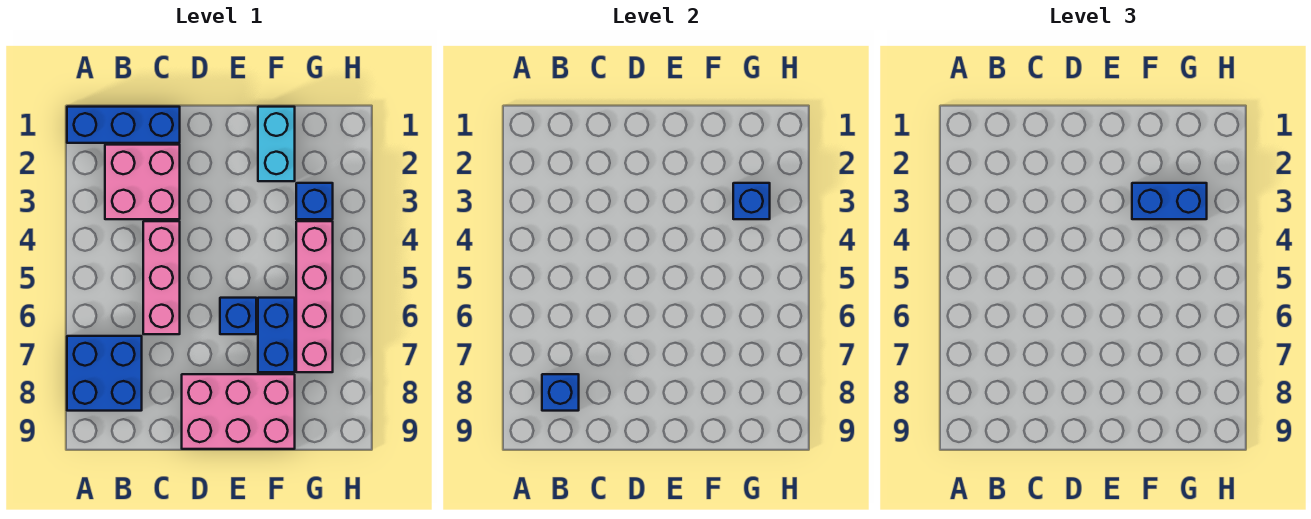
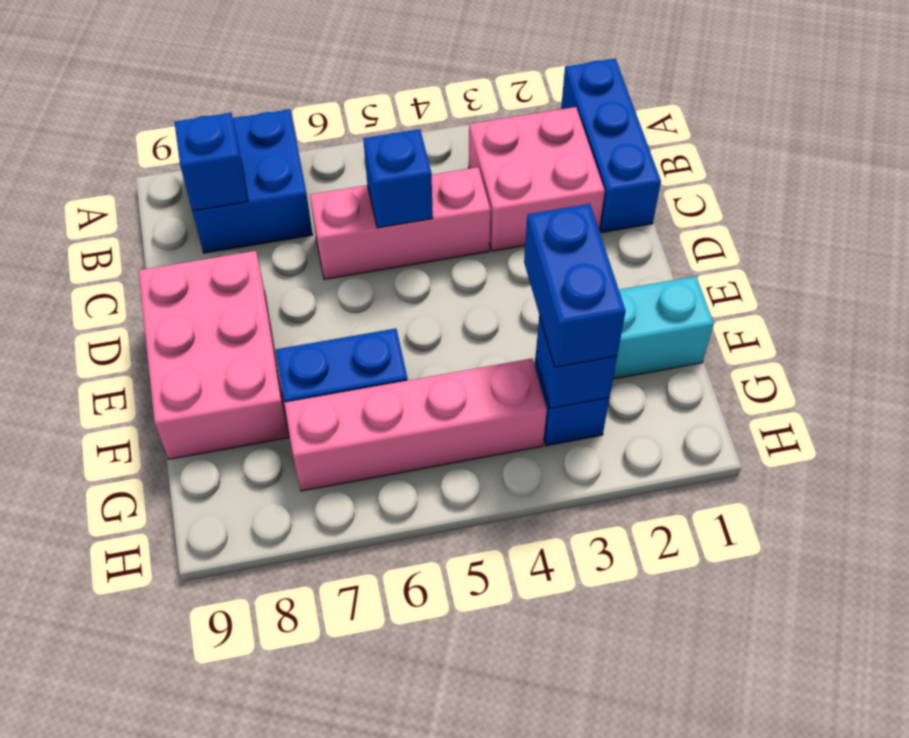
blue brick E6 level 1 -> blue brick C5 level 2

